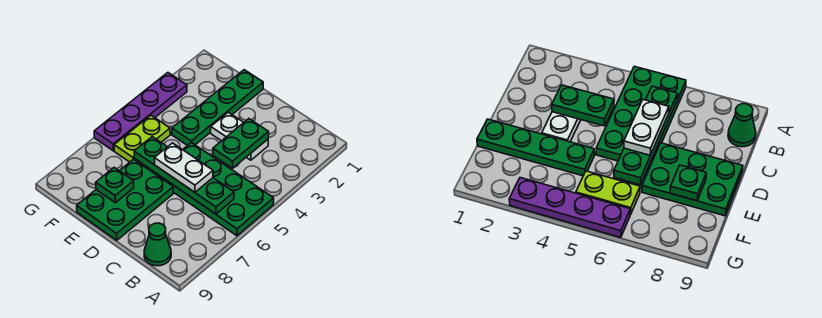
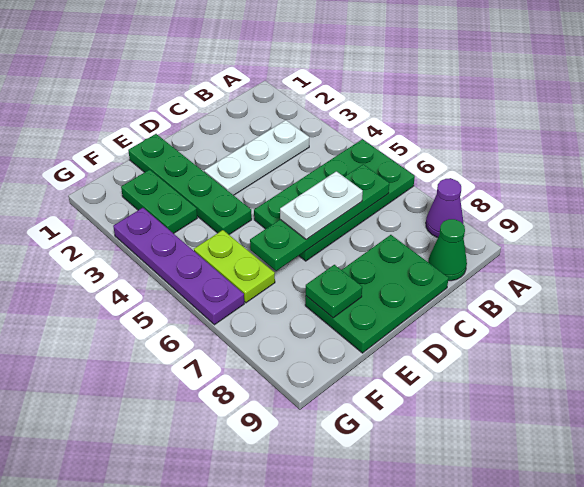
none -> purple cone A8 level 1
white plate C3:D3 level 1 -> white plate B3:D3 level 1
green plate C3:C4 level 2 -> green plate F2:F3 level 1
green plate D7:E9 level 1 -> green plate C8:E9 level 1

